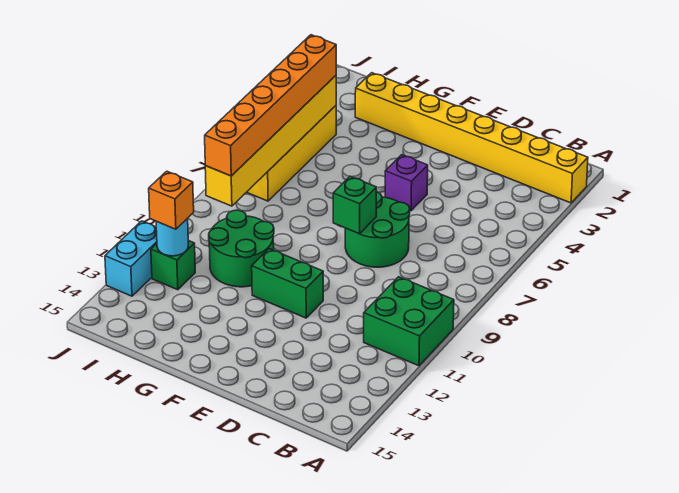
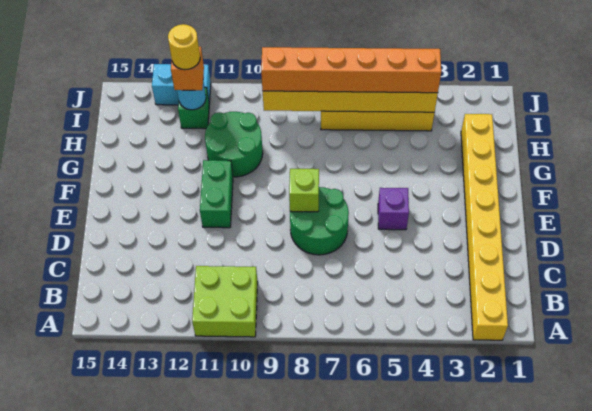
green brick A10:B11 level 1 -> lime brick A10:B11 level 1
green brick E8 level 2 -> lime brick E8 level 2
none -> yellow round brick I12 level 4

